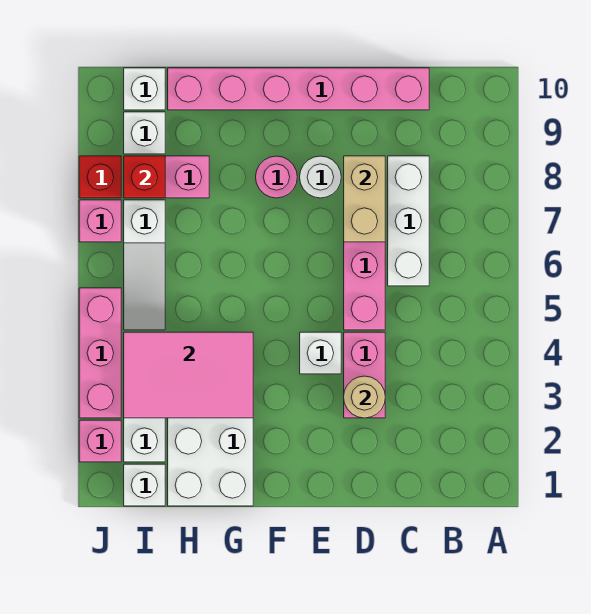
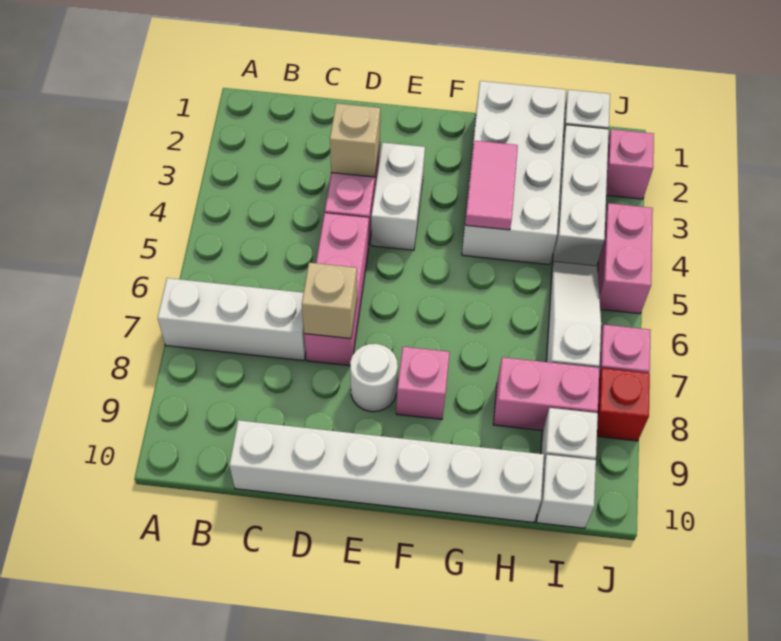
white brick C6:C8 level 1 -> white brick A7:C7 level 1
pink brick C10:H10 level 1 -> white brick C10:H10 level 1
tan round brick D3 level 2 -> tan brick D3 level 2
tan brick D7:D8 level 2 -> tan brick D7 level 2
white brick E4 level 1 -> white brick E3:E4 level 1
pink round brick F8 level 1 -> pink brick F8 level 1
pink tile G3:I4 level 2 -> pink tile G3:G4 level 2
red brick I8 level 2 -> none
pink brick J3:J5 level 1 -> pink brick J4:J5 level 1

